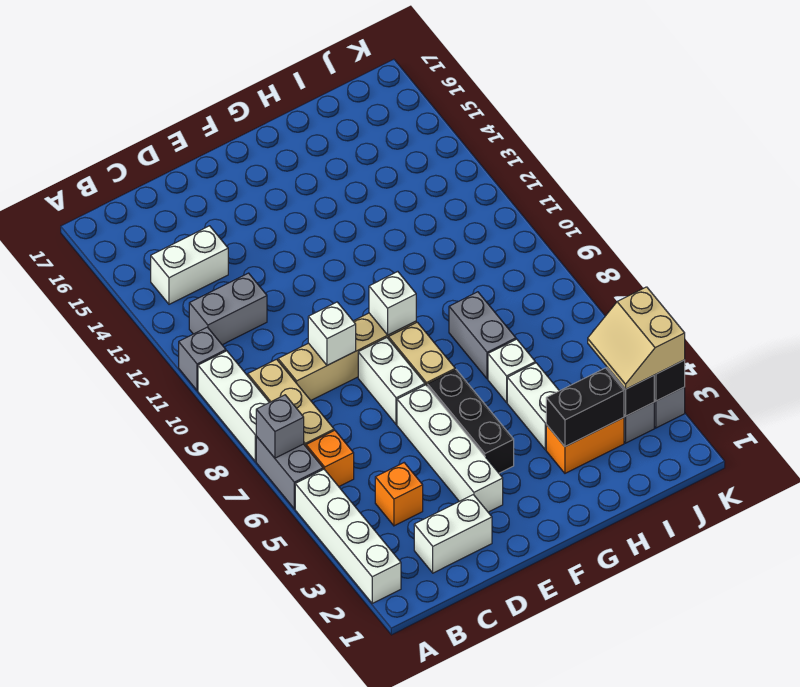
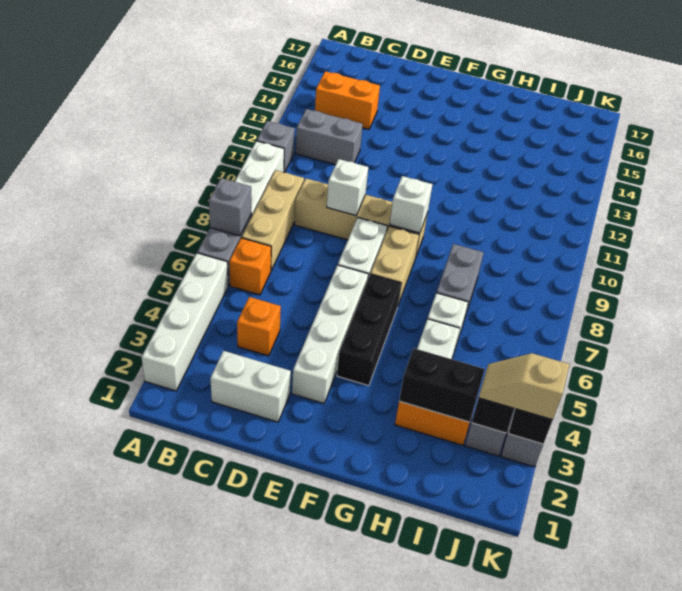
white brick B14:C14 level 1 -> orange brick B14:C14 level 1
tan slope J3:K4 level 3 top K -> tan slope J3:K3 level 3 top K

